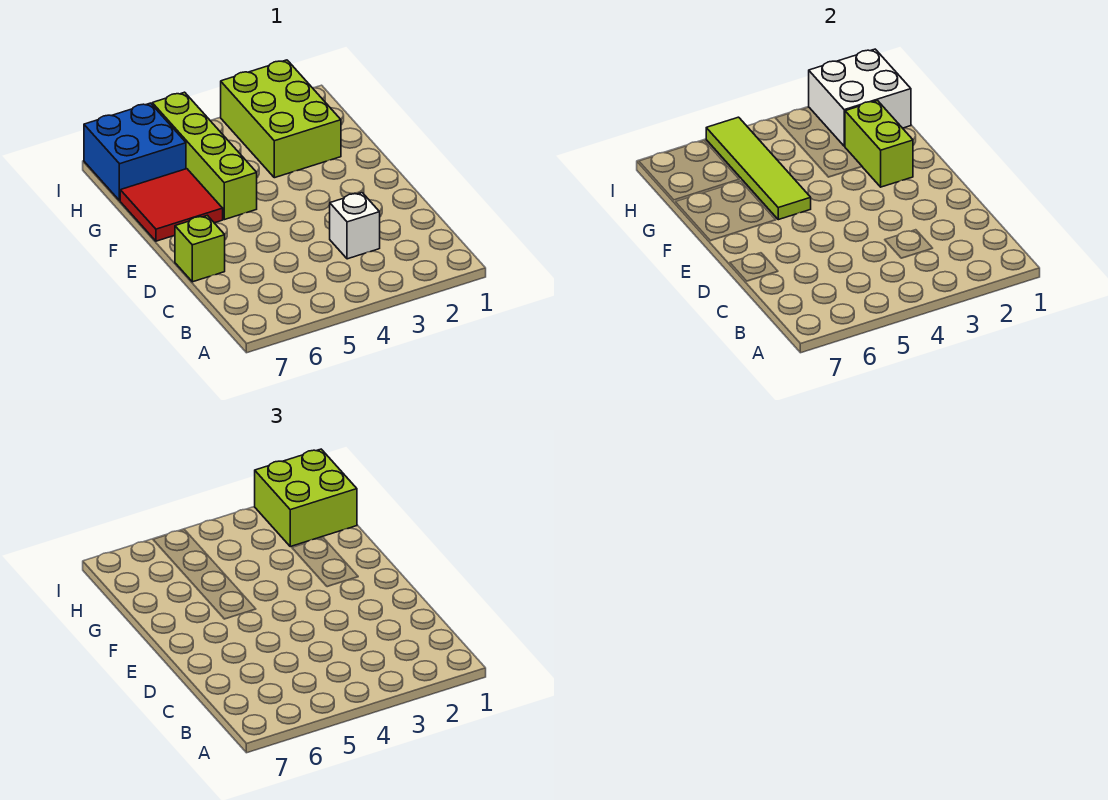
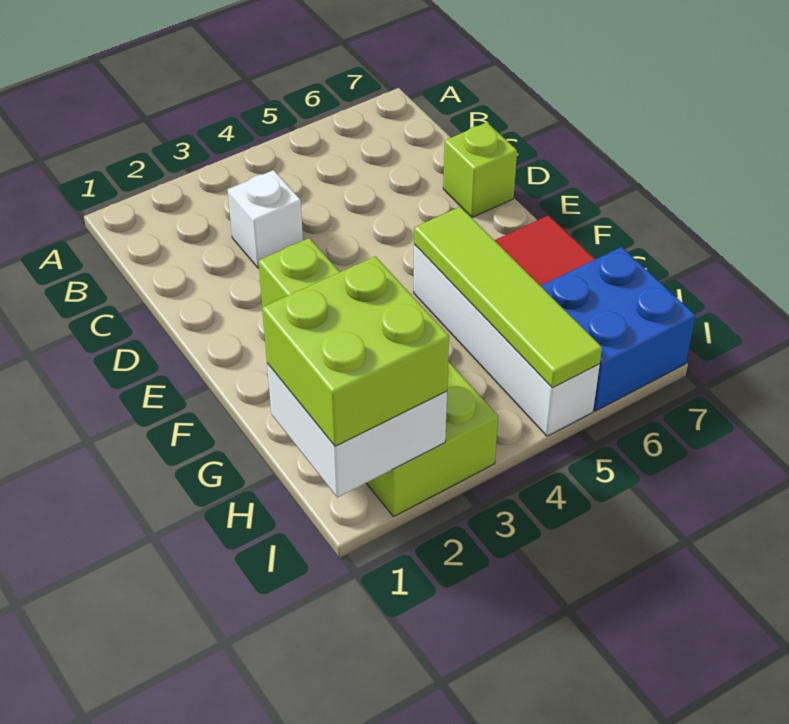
lime brick F5:I5 level 1 -> white brick F5:I5 level 1

